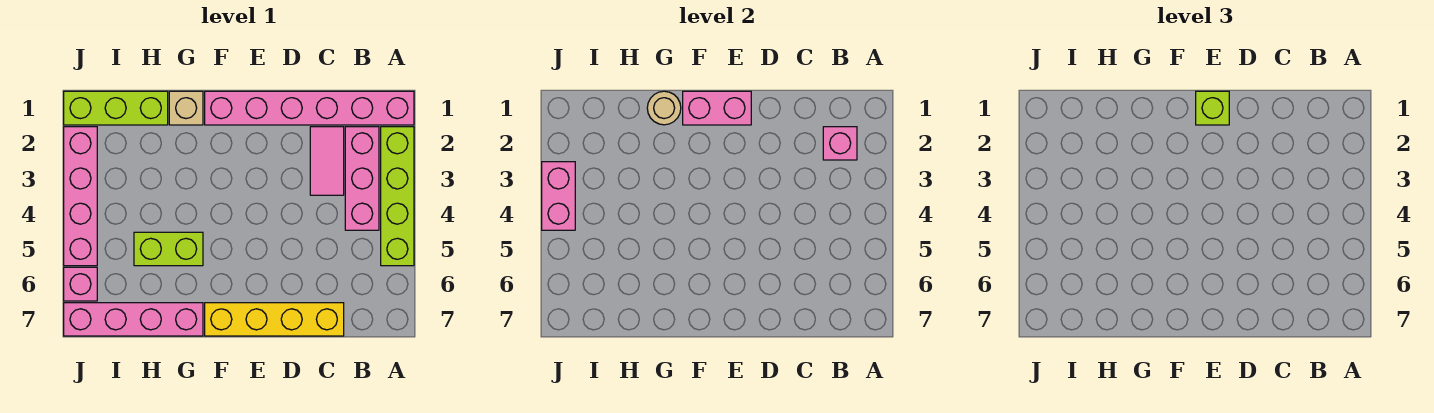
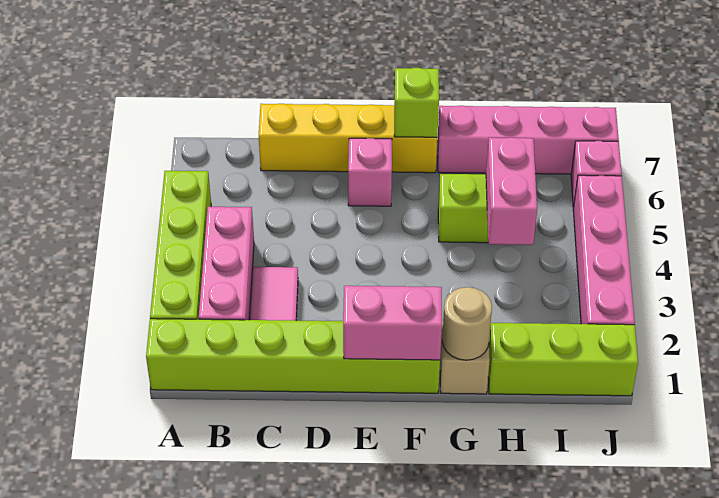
pink brick A1:F1 level 1 -> lime brick A1:F1 level 1
pink brick B2 level 2 -> pink brick E6 level 1
lime brick E1 level 3 -> lime brick F7 level 2
pink brick J3:J4 level 2 -> pink brick H4:H5 level 2

